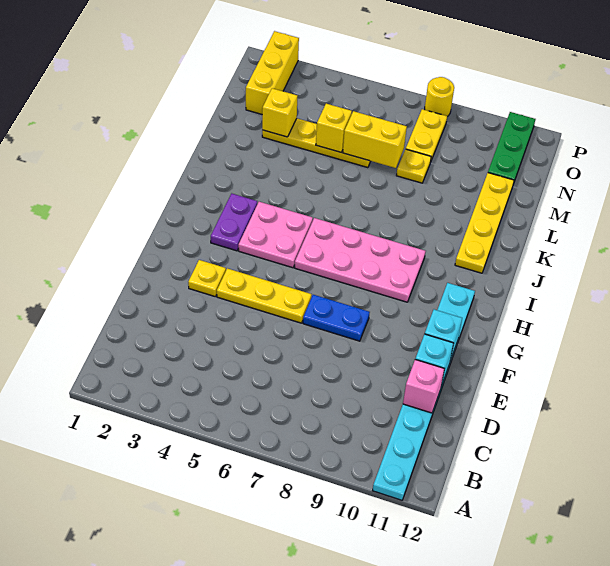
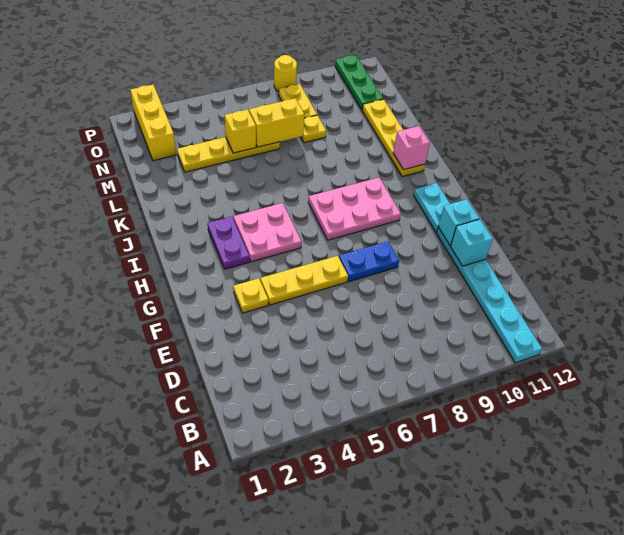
pink brick D11 level 2 -> pink brick J11 level 2
pink plate H6:I9 level 1 -> pink plate H7:I9 level 1
yellow brick M3 level 2 -> none

